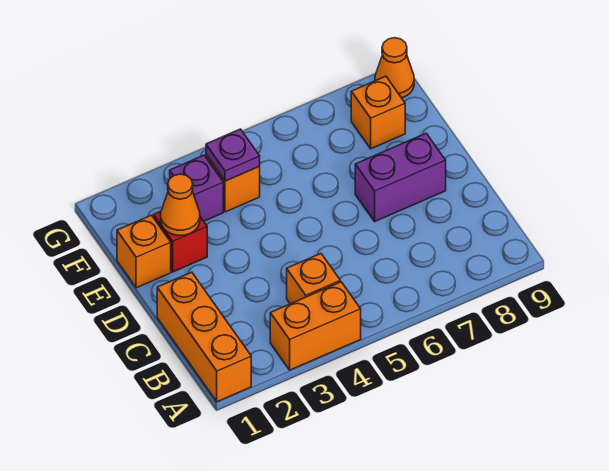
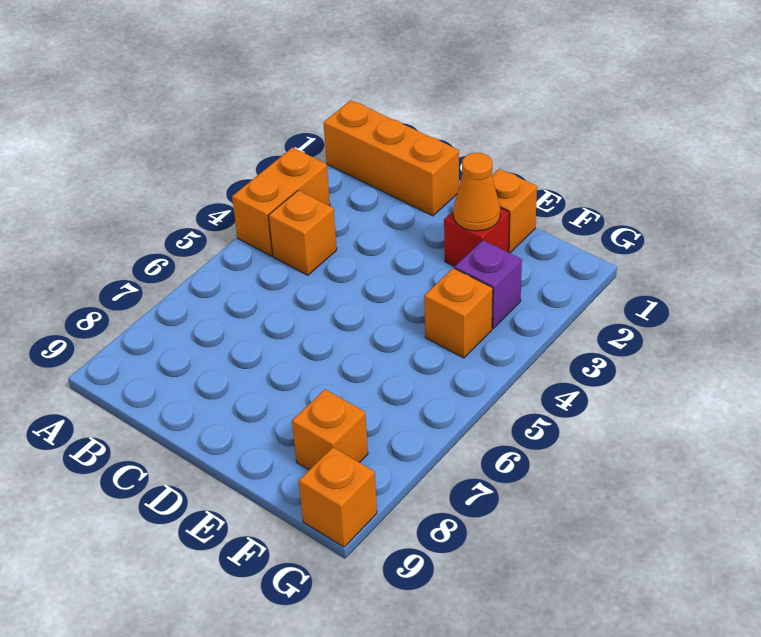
purple brick D7:D8 level 1 -> none
purple plate F4 level 2 -> none
orange cone G9 level 1 -> orange brick G9 level 1

